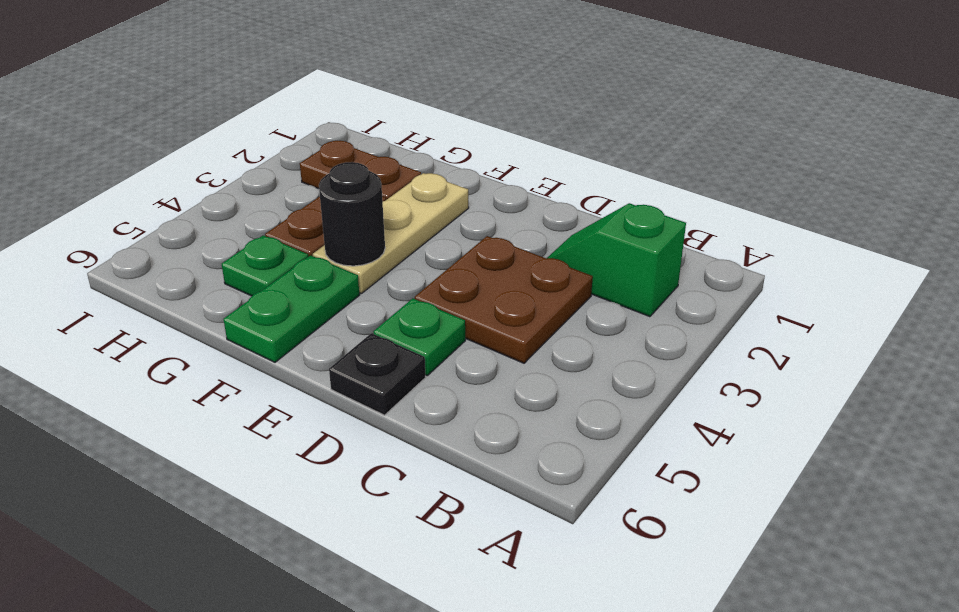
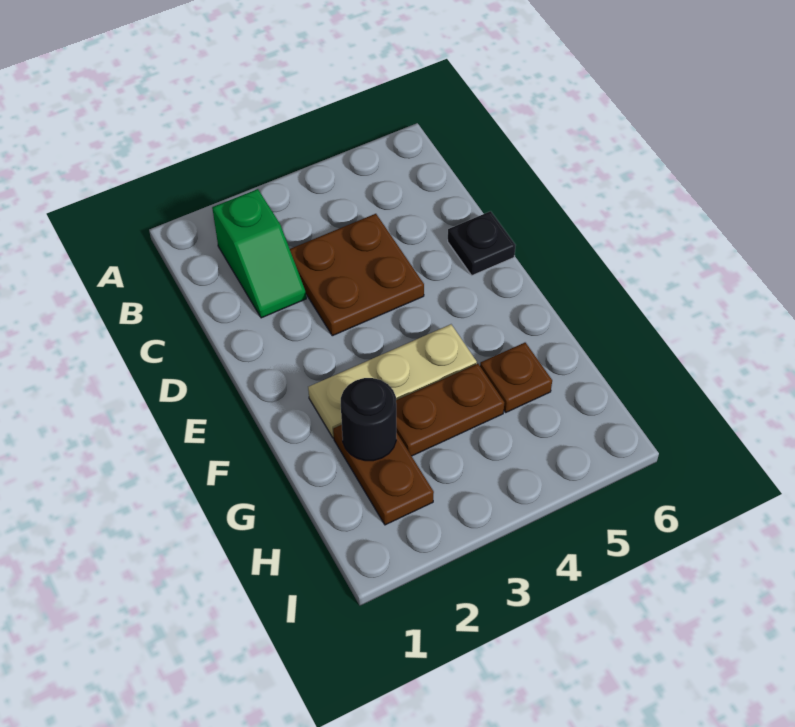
green plate D5 level 1 -> none
black round brick F4 level 2 -> black round brick G2 level 2
green plate F5:F6 level 1 -> none
green plate G5 level 1 -> brown plate G5 level 1

